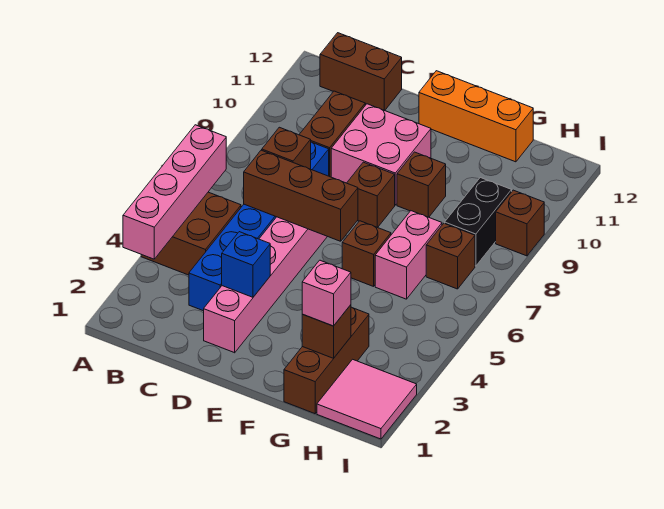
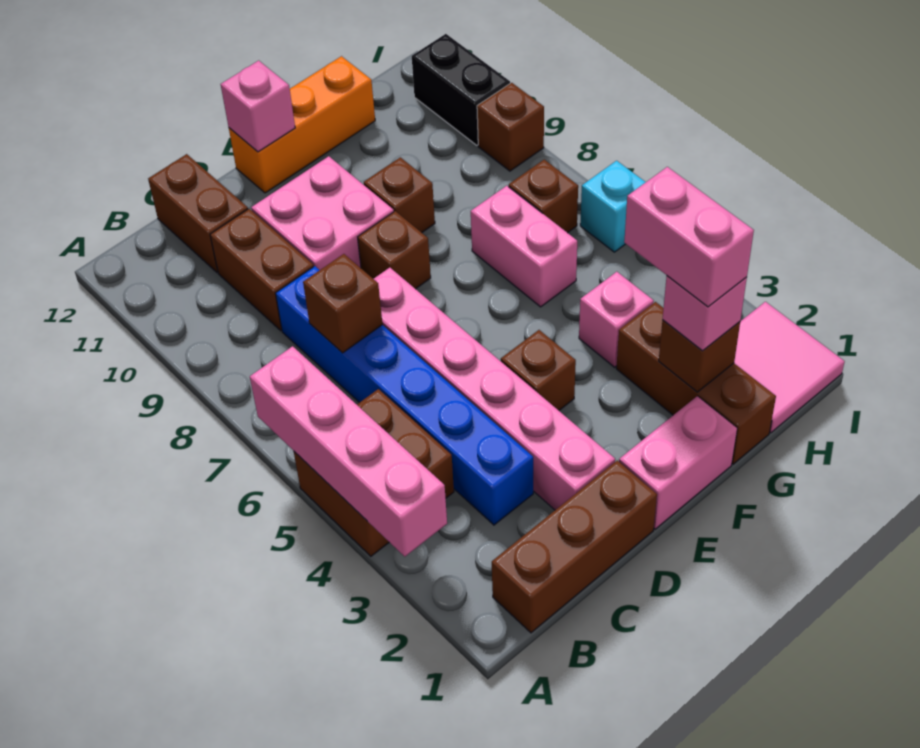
brown brick B12:C12 level 1 -> brown brick C11:C12 level 1
brown brick C6:E6 level 2 -> brown brick B1:D1 level 1
blue brick D3 level 2 -> none
none -> pink brick E1:F1 level 1
none -> pink brick E12 level 2
brown brick F6 level 1 -> brown brick E4 level 1
none -> pink brick G2:G3 level 4
none -> pink brick G4 level 1
black brick H8:H9 level 1 -> black brick I10:I11 level 1
none -> cyan brick I6 level 1

